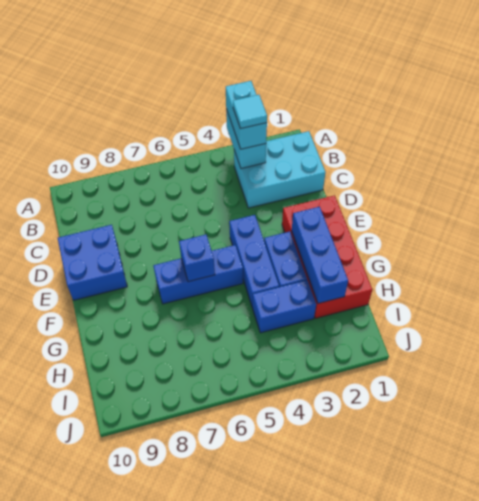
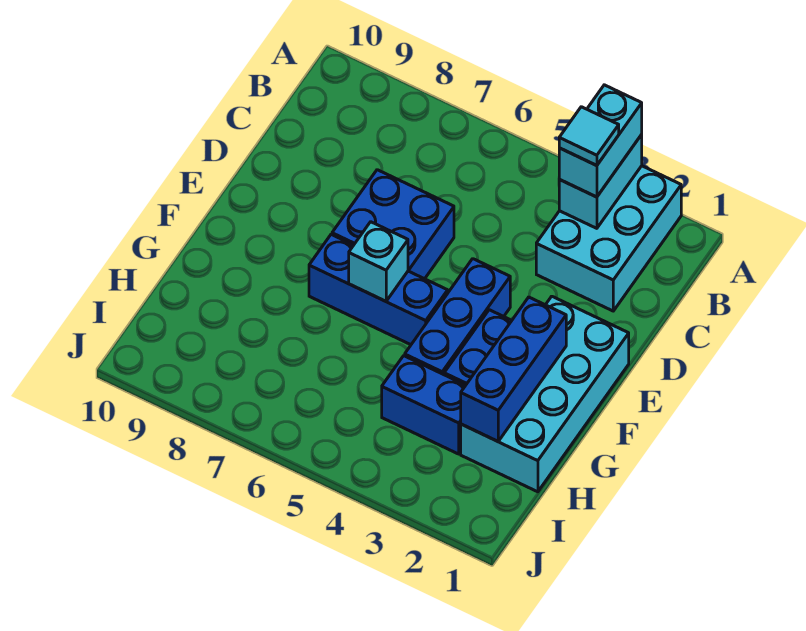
cyan brick B1:C3 level 1 -> cyan brick A2:C3 level 1
blue brick D9:E10 level 1 -> blue brick D6:E7 level 1
red brick E1:H2 level 1 -> cyan brick E1:H2 level 1
blue brick F6 level 2 -> cyan brick F6 level 2

